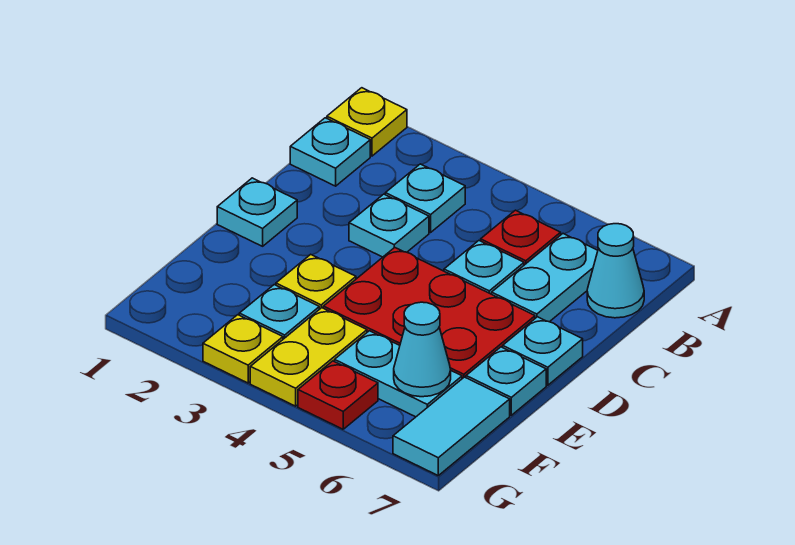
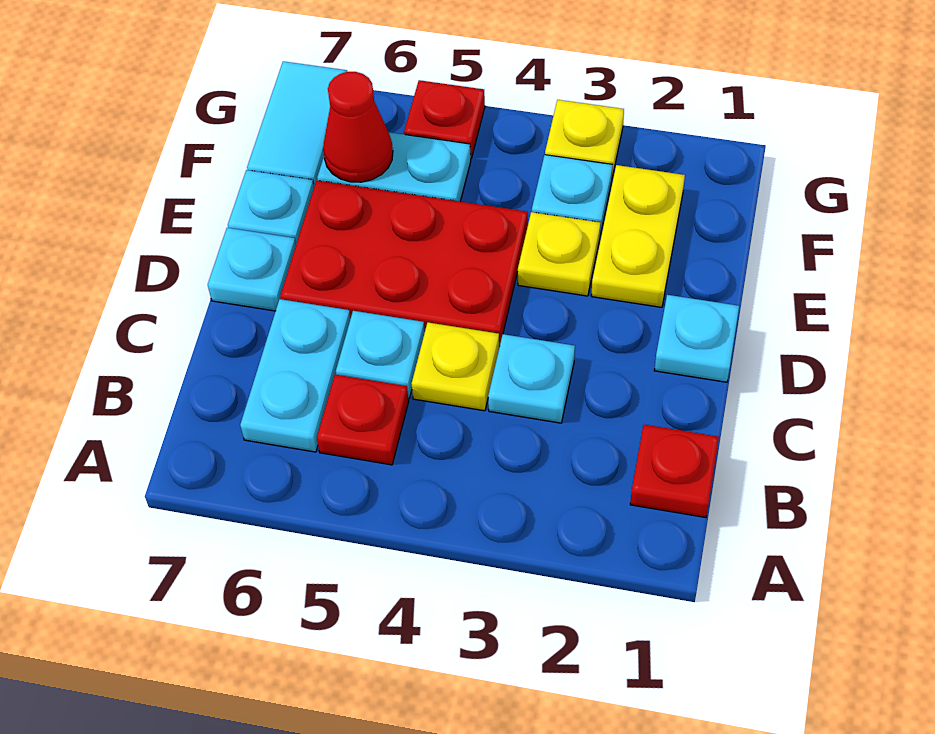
yellow plate A1 level 1 -> yellow plate C4 level 1
cyan plate B1 level 1 -> red plate B1 level 1
cyan plate B3 level 1 -> none
cyan cone B7 level 1 -> none
yellow plate F4:G4 level 1 -> yellow plate E2:F2 level 1
cyan cone F6 level 2 -> red cone F6 level 2

